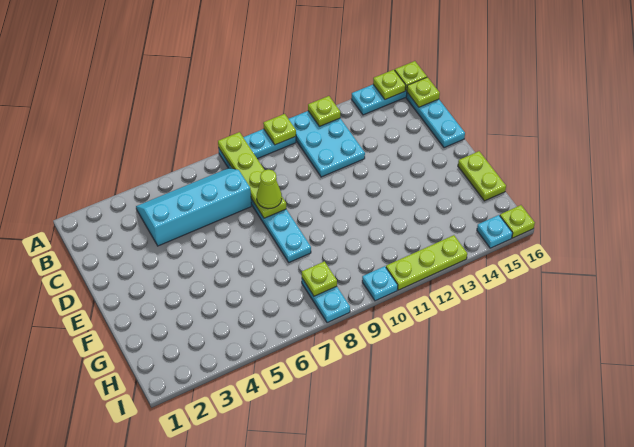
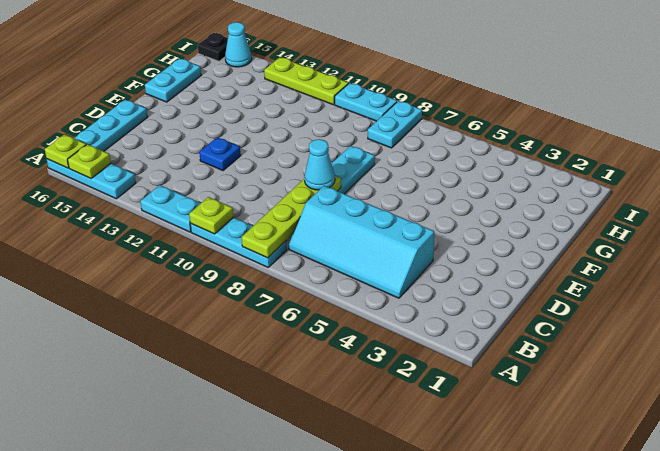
cyan plate A11:C12 level 1 -> cyan plate A11:A12 level 1
lime plate A12 level 2 -> none
lime plate B16 level 2 -> none
lime cone D8 level 3 -> cyan cone D8 level 3
none -> blue plate D12 level 1
lime plate F16:G16 level 1 -> cyan plate F16:G16 level 1
lime plate H8 level 2 -> none
cyan plate I10 level 1 -> cyan plate I9:I10 level 1
cyan plate I15 level 1 -> cyan cone I15 level 1
lime plate I16 level 1 -> black plate I16 level 1

